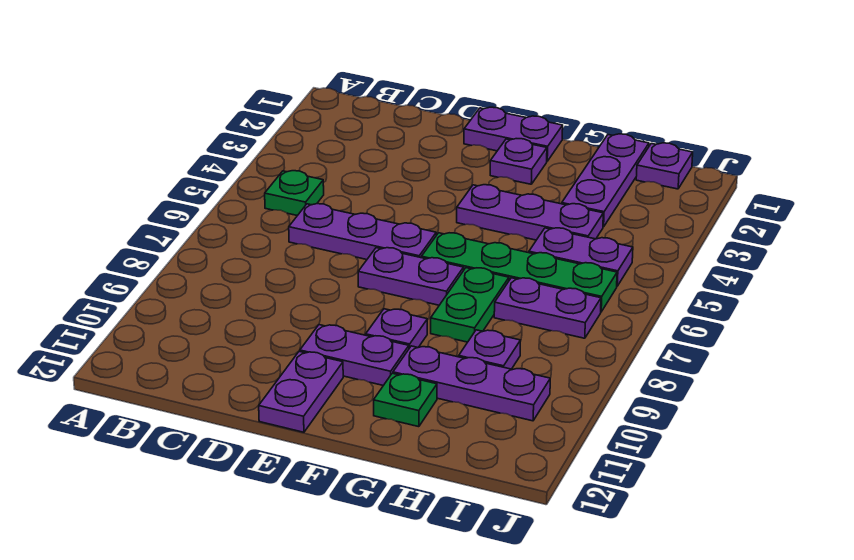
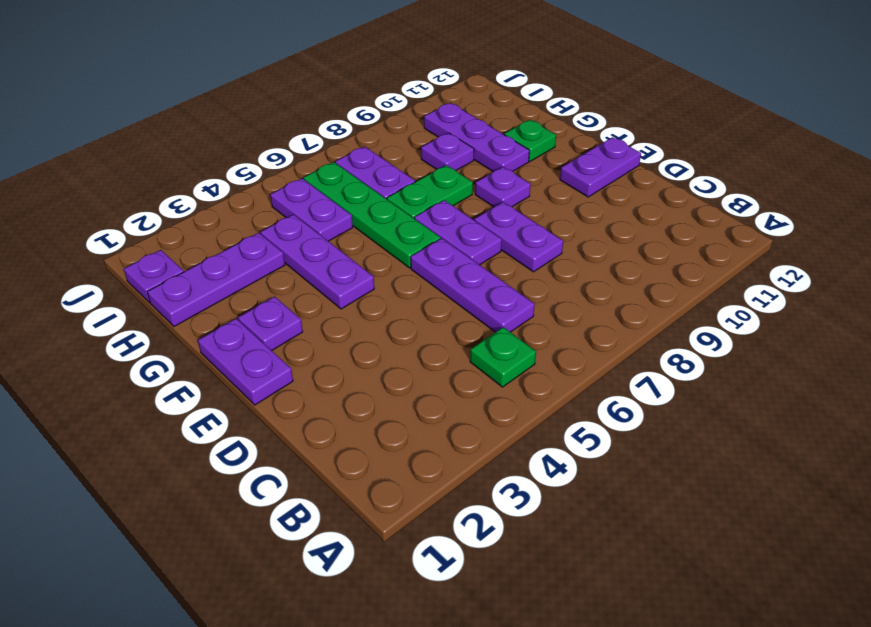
purple plate E10:F10 level 1 -> purple plate D8:E8 level 1

